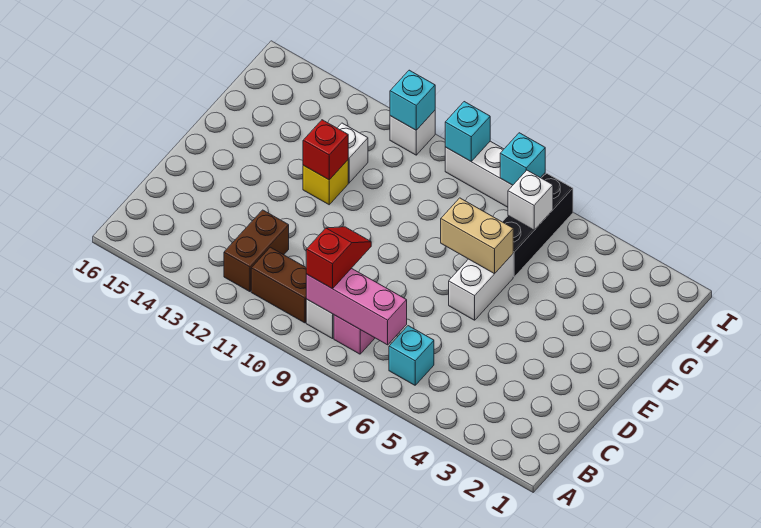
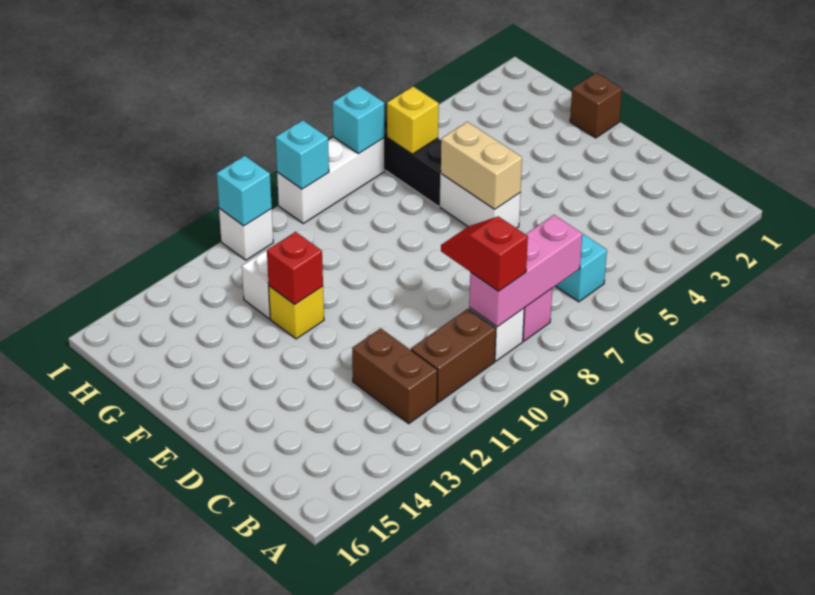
none -> brown brick F1 level 1
tan brick F6:F7 level 2 -> tan brick E6:F6 level 2
white brick H6 level 2 -> yellow brick H6 level 2

